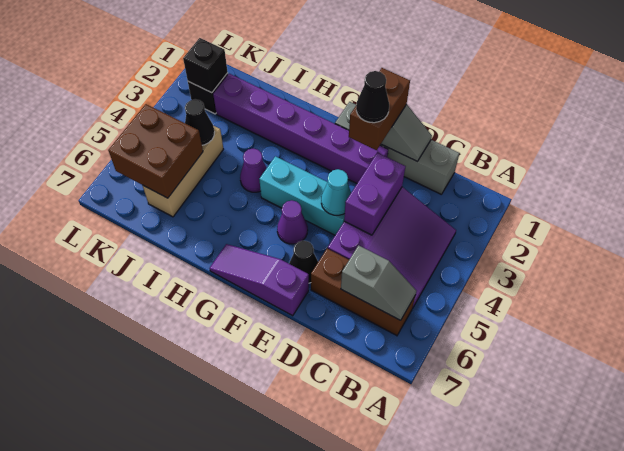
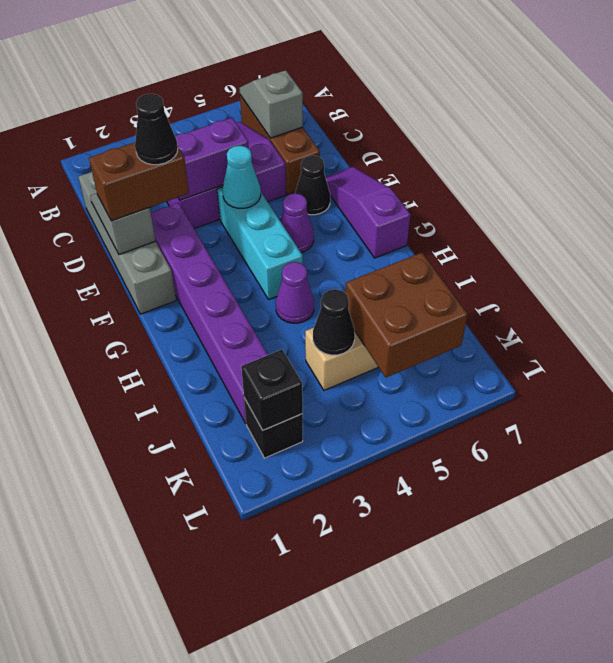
purple slope E7:G7 level 1 top E -> purple slope E7:G7 level 1 top G

